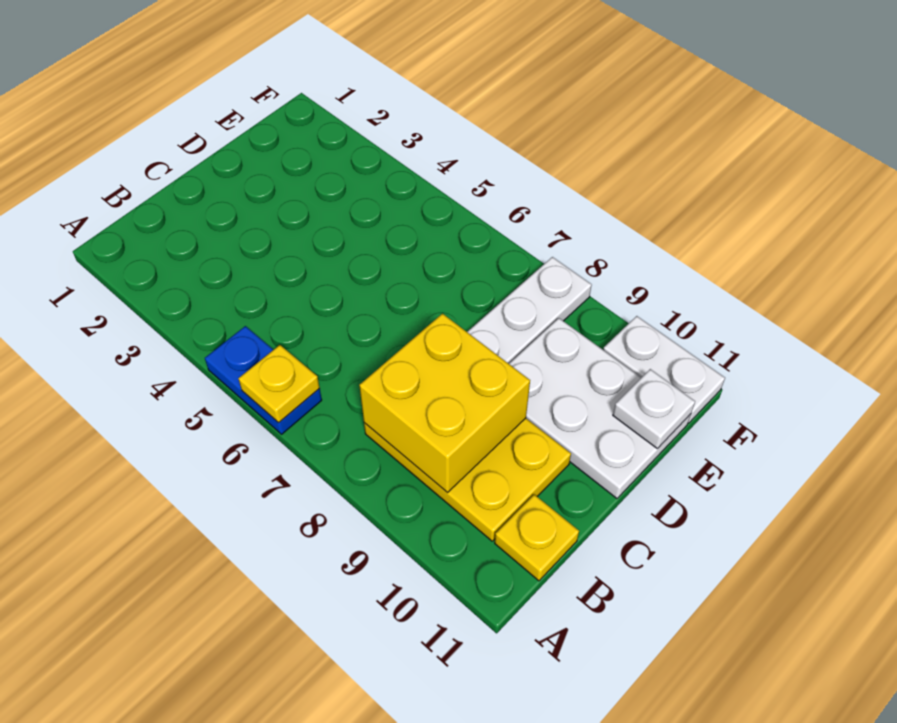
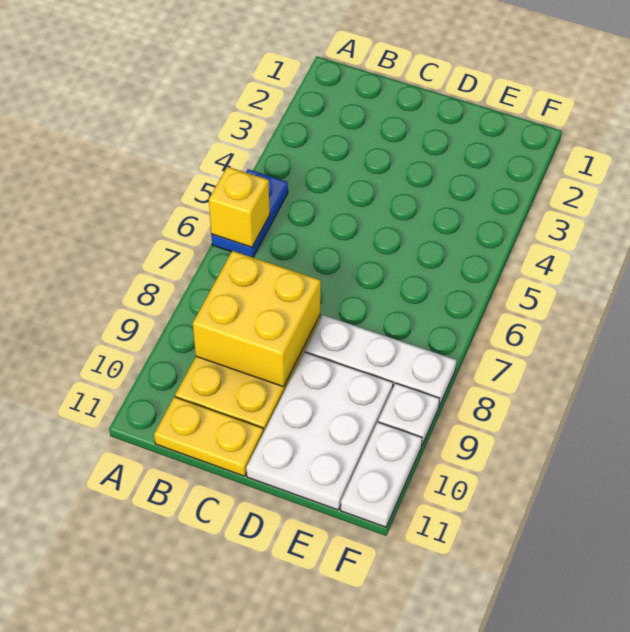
yellow plate A6 level 2 -> yellow brick A6 level 2
yellow plate B11 level 1 -> yellow plate B11:C11 level 1
white plate E11 level 2 -> white plate F9 level 1

